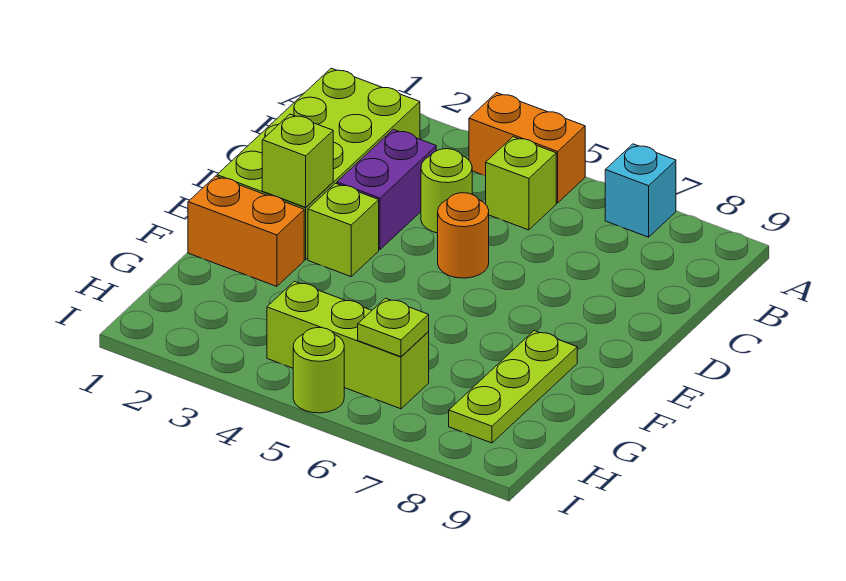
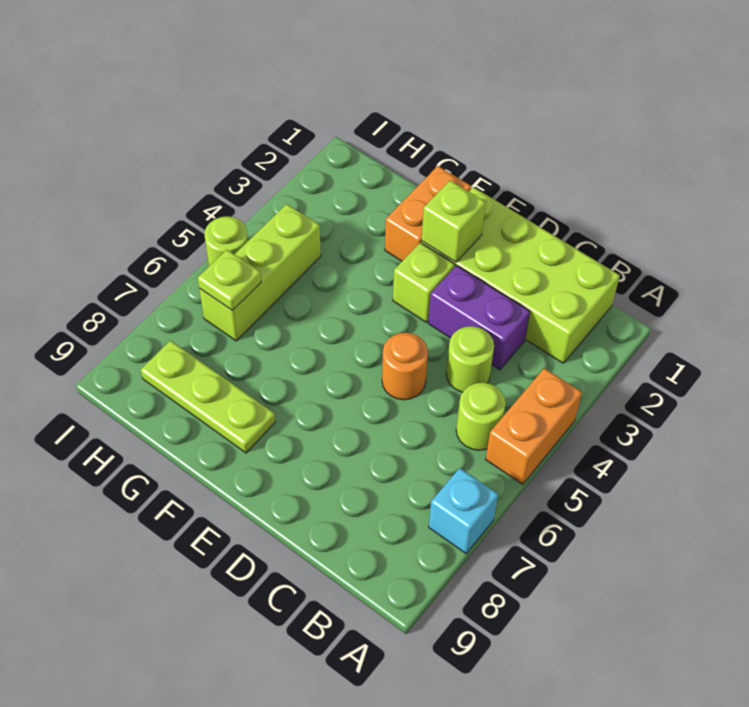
lime brick B5 level 1 -> lime round brick B5 level 1

